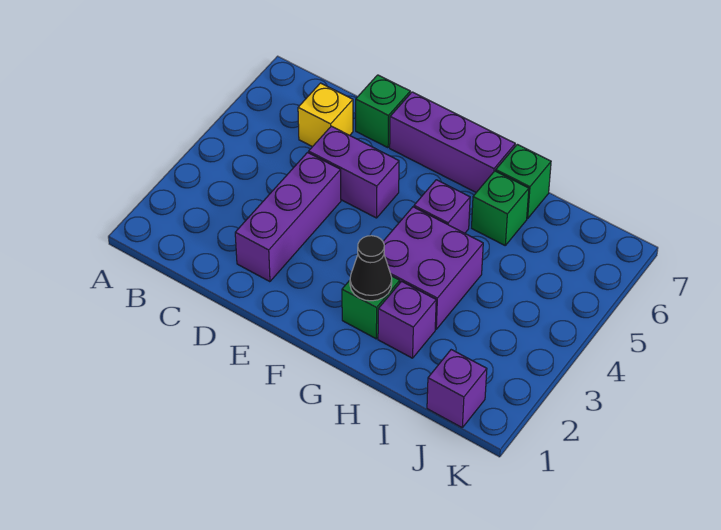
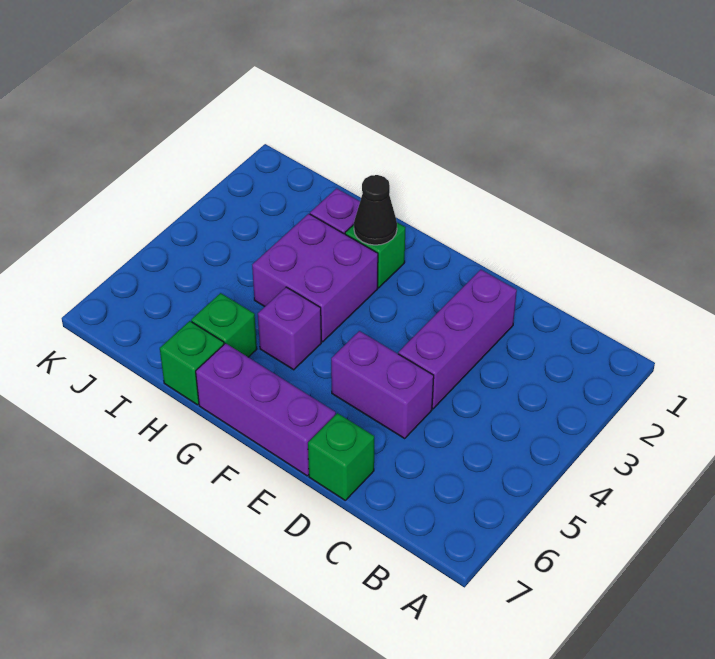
yellow brick C6 level 1 -> none
purple brick J1 level 1 -> none

